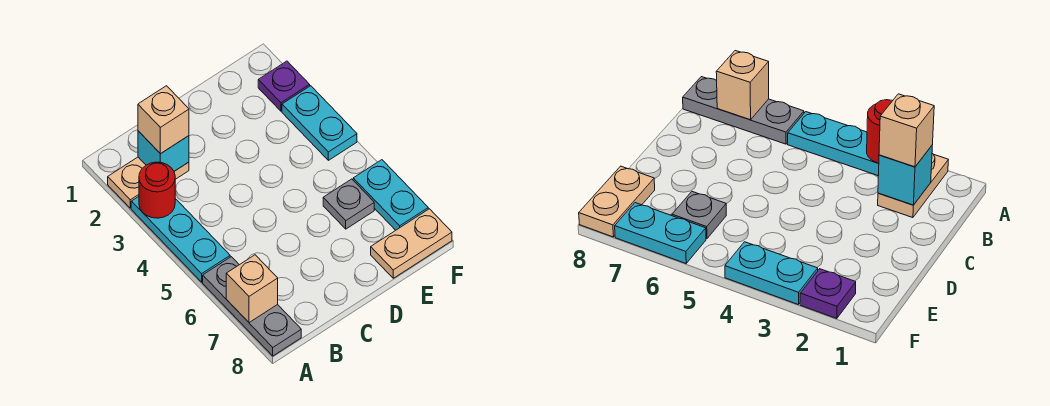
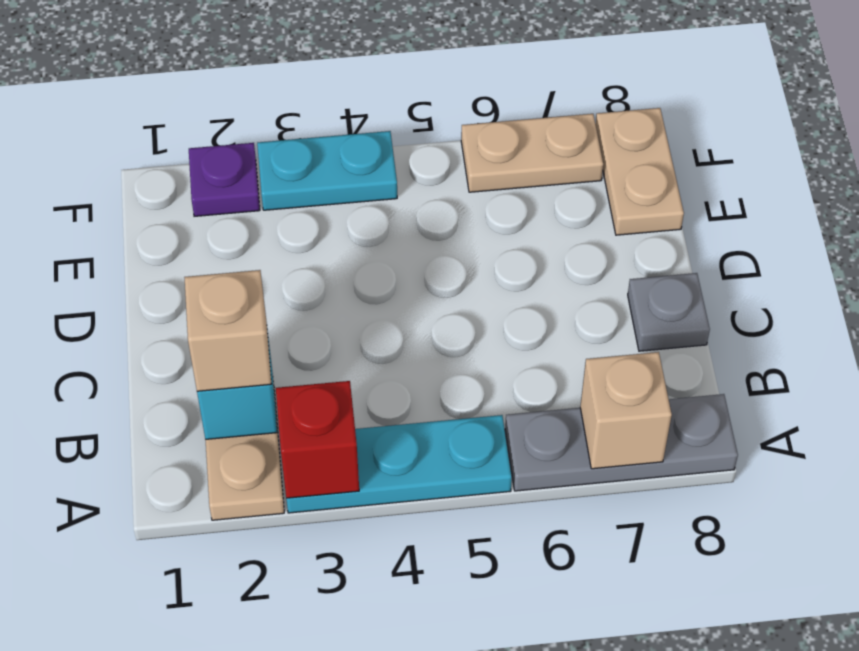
red round brick A3 level 2 -> red brick A3 level 2
grey plate E6 level 1 -> grey plate C8 level 1
cyan plate F6:F7 level 1 -> tan plate F6:F7 level 1

